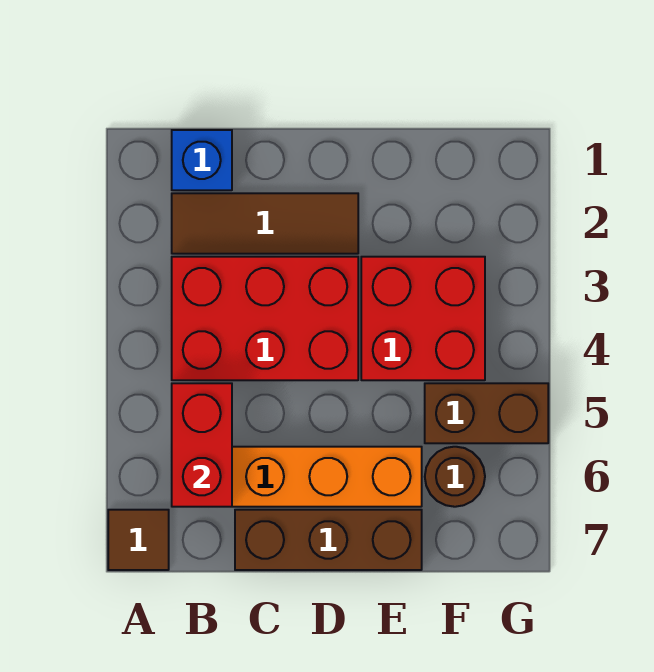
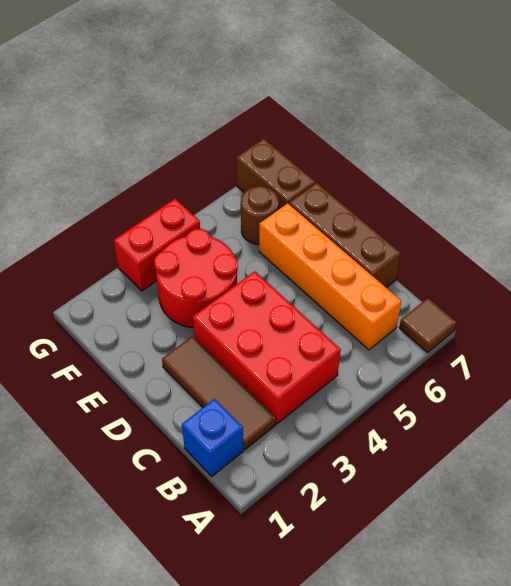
red brick B5:B6 level 2 -> red brick G3:G4 level 1
red brick E3:F4 level 1 -> red round brick E3:F4 level 1
brown brick F5:G5 level 1 -> brown brick F7:G7 level 1

